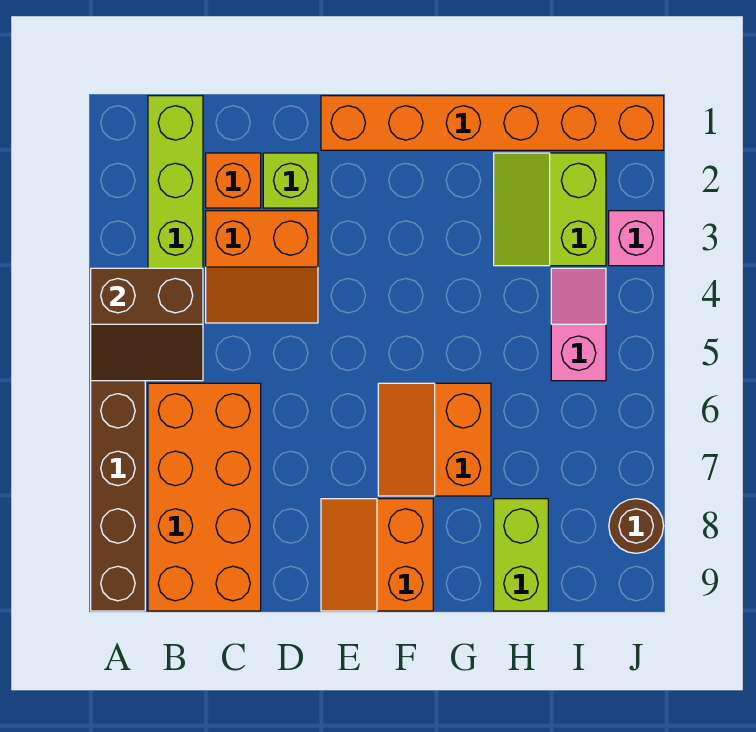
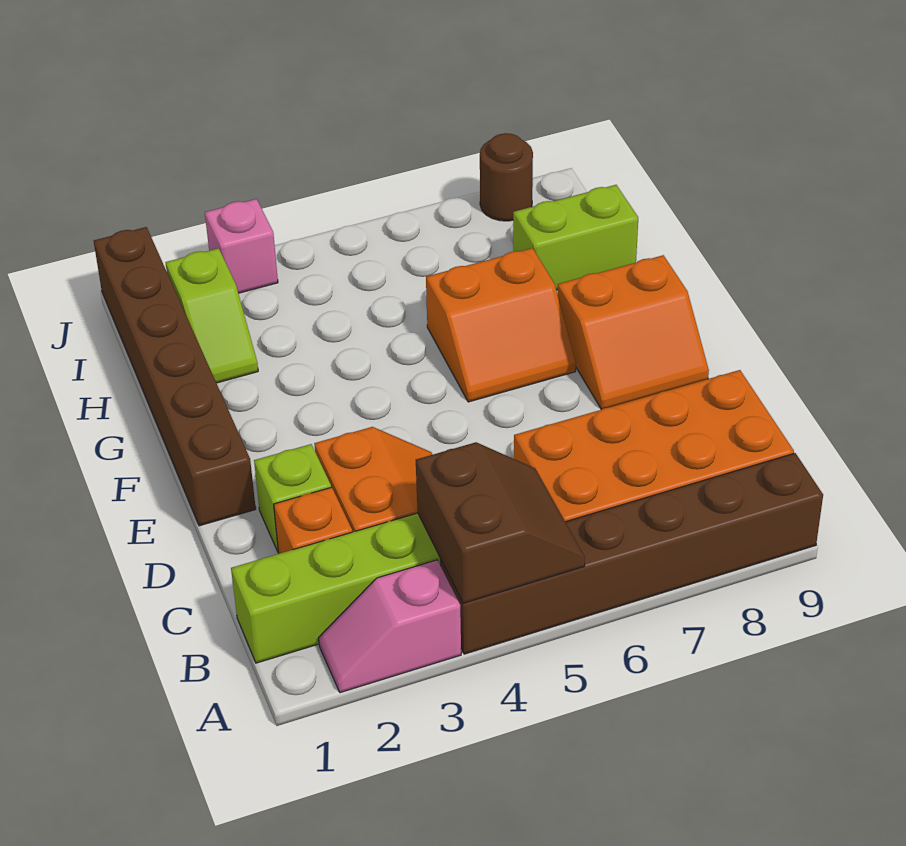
orange brick E1:J1 level 1 -> brown brick E1:J1 level 1
lime slope H2:I3 level 1 top I -> lime slope H2:I2 level 1 top I
pink slope I4:I5 level 1 top 5 -> pink slope A2:A3 level 1 top 3

